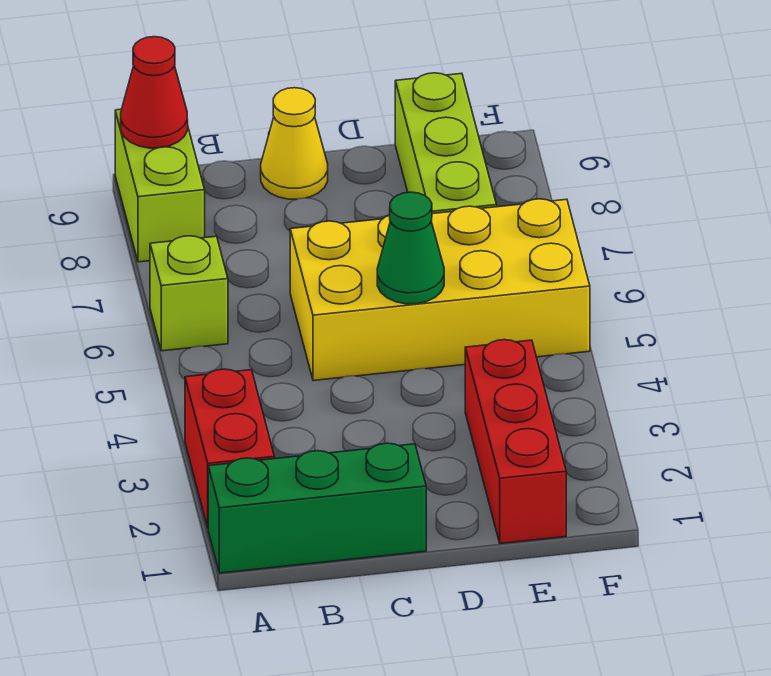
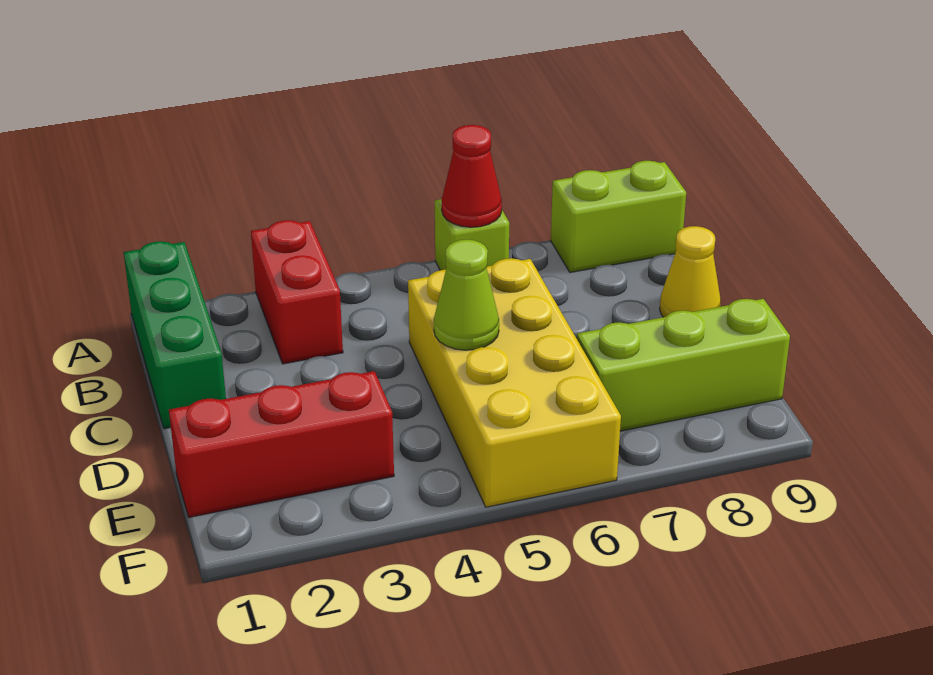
red brick A2:A3 level 1 -> red brick A3:B3 level 1
red cone A9 level 2 -> red cone A6 level 2
green cone D5 level 2 -> lime cone D5 level 2

